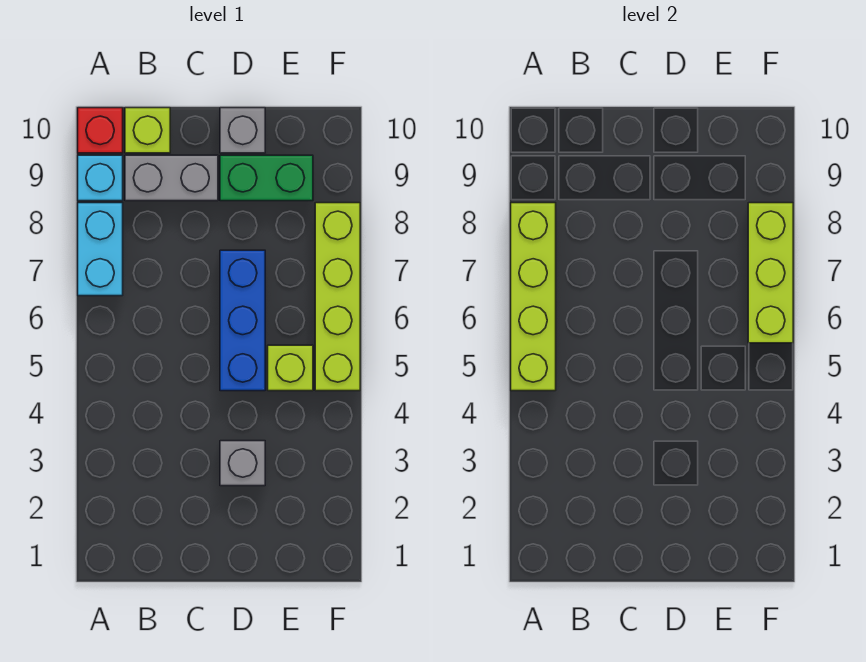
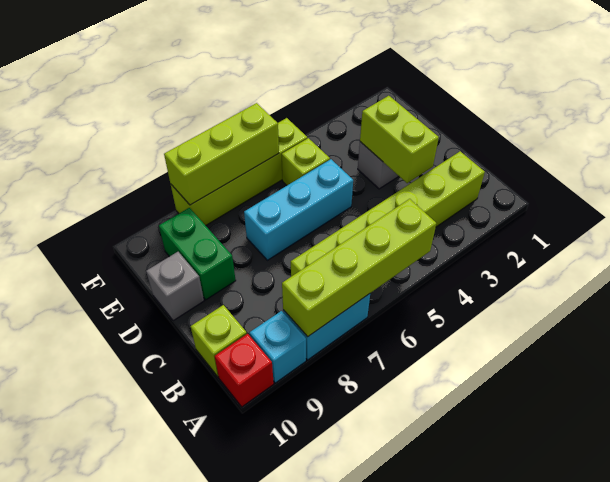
none -> lime brick B2:B7 level 1
grey brick B9:C9 level 1 -> none
none -> lime brick C3:D3 level 2
blue brick D5:D7 level 1 -> cyan brick D5:D7 level 1

